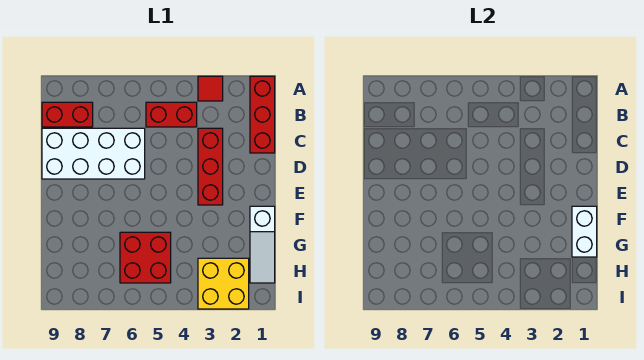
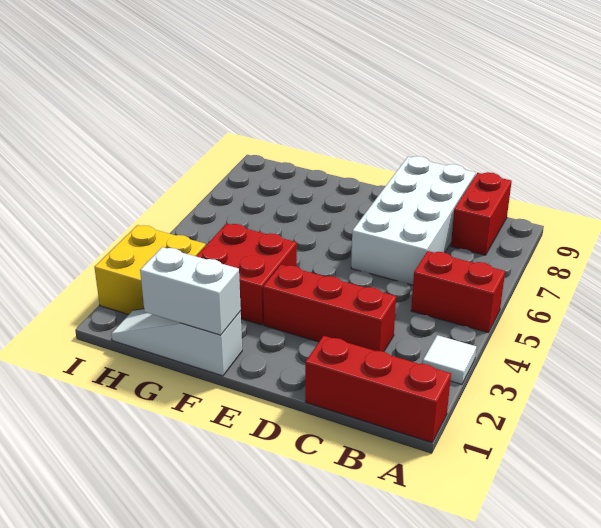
red tile A3 level 1 -> white tile A3 level 1
red brick B4:B5 level 1 -> red brick A5:B5 level 1
red brick G5:H6 level 1 -> red brick F3:G4 level 1

